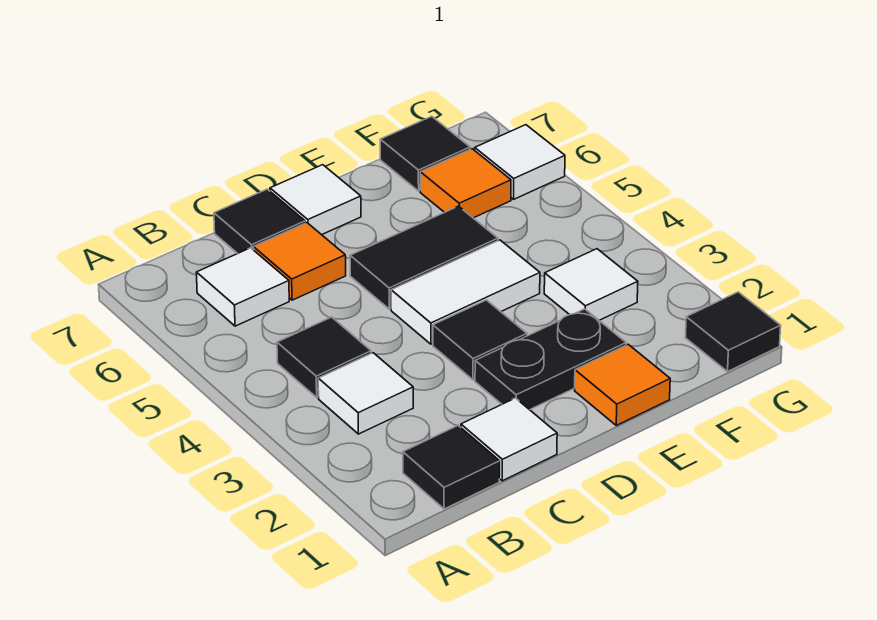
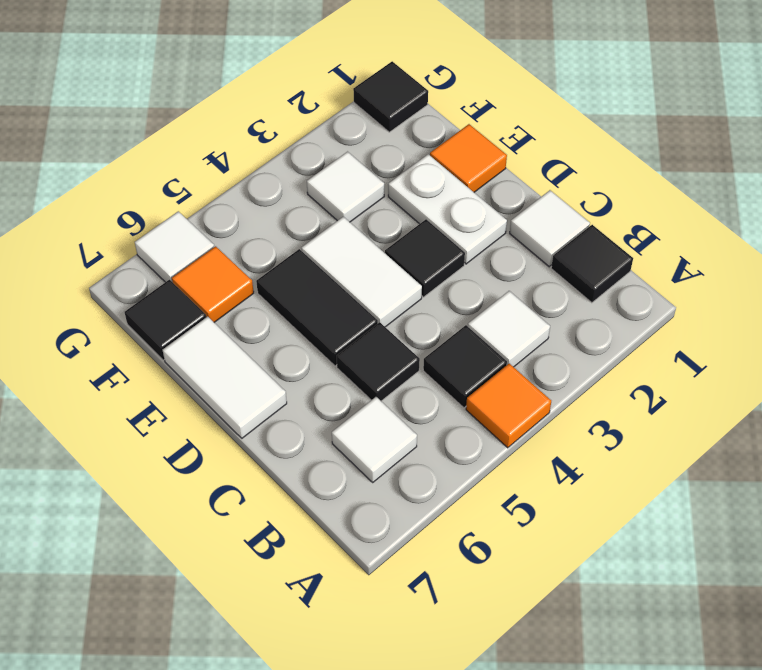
orange tile C6 level 1 -> orange tile A4 level 1
black tile C7 level 1 -> black tile C5 level 1
black plate D2:E2 level 1 -> white plate D2:E2 level 1
white tile D7 level 1 -> white tile D7:E7 level 1

